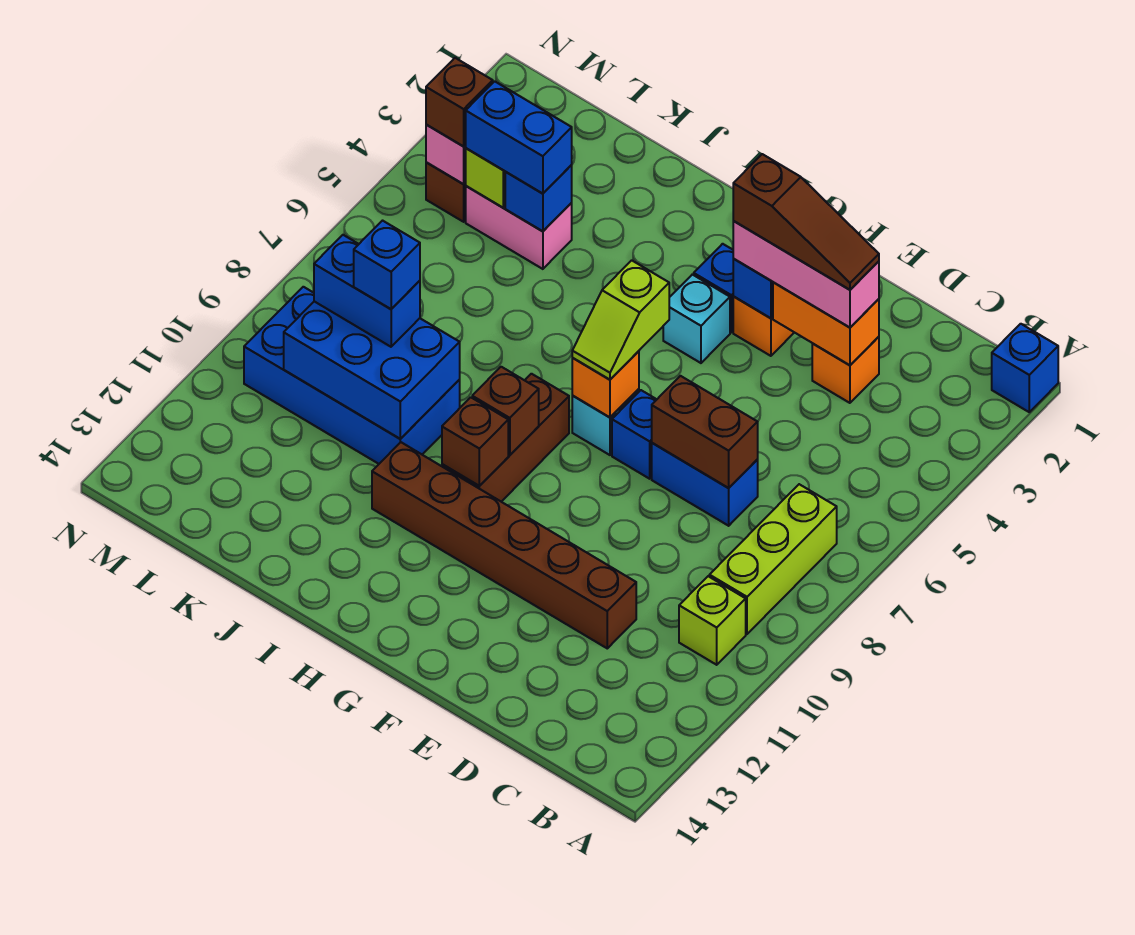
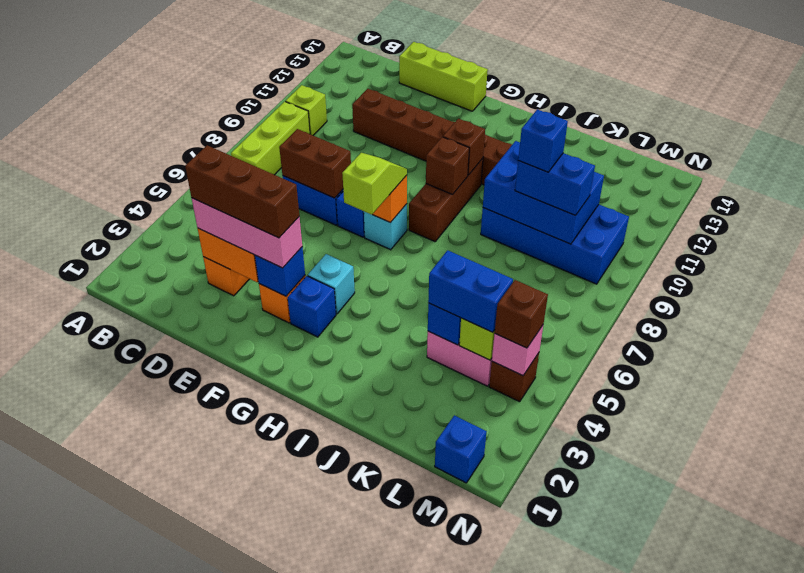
blue brick A1 level 1 -> blue brick M1 level 1
brown slope D3:F3 level 4 top F -> brown brick D3:F3 level 4
none -> lime brick D14:F14 level 1

